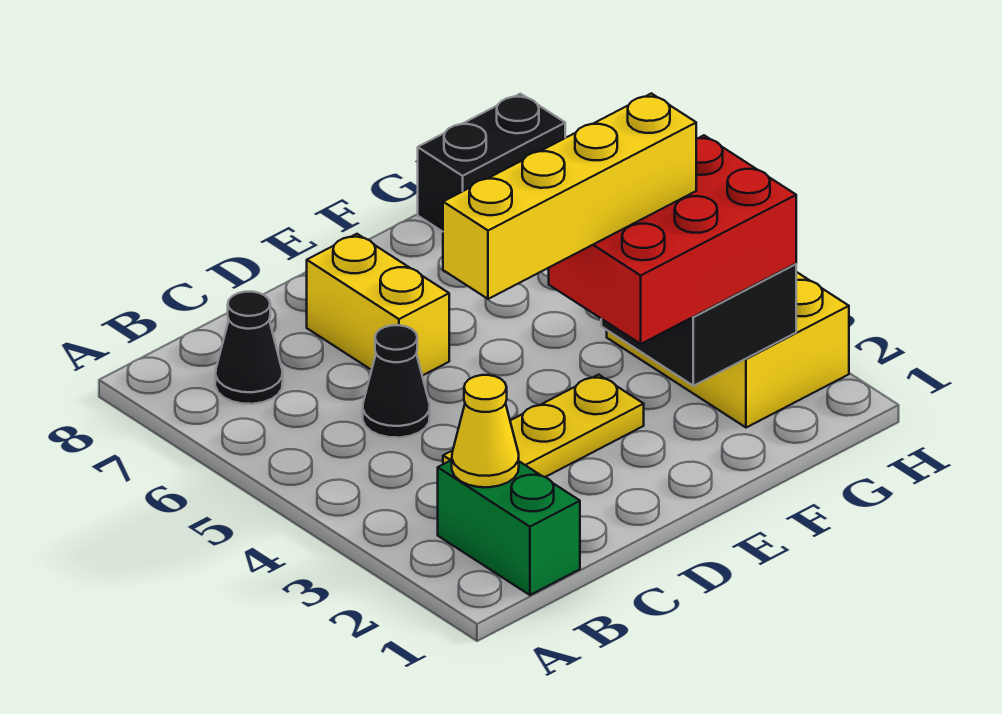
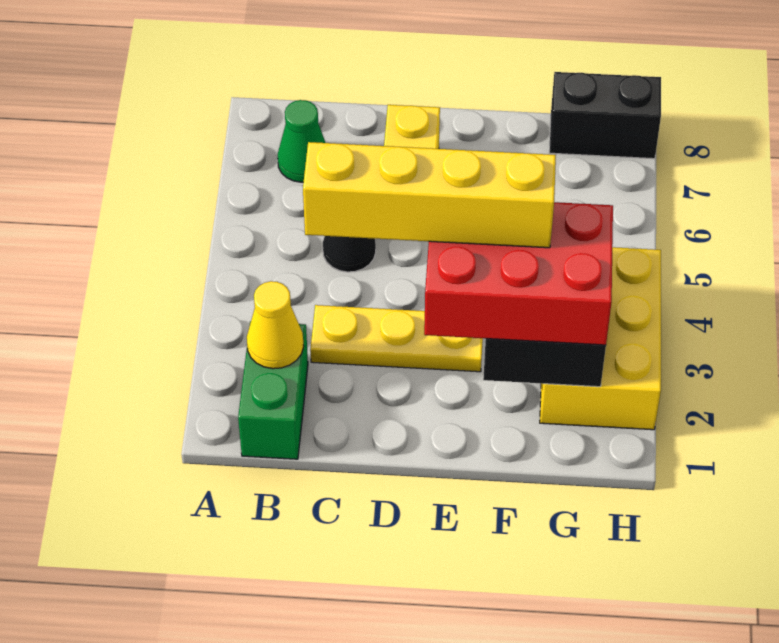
black cone B7 level 1 -> green cone B7 level 1

